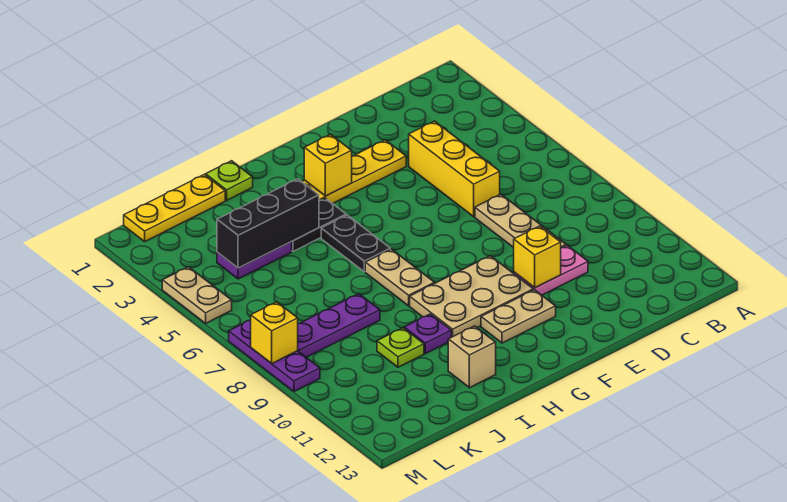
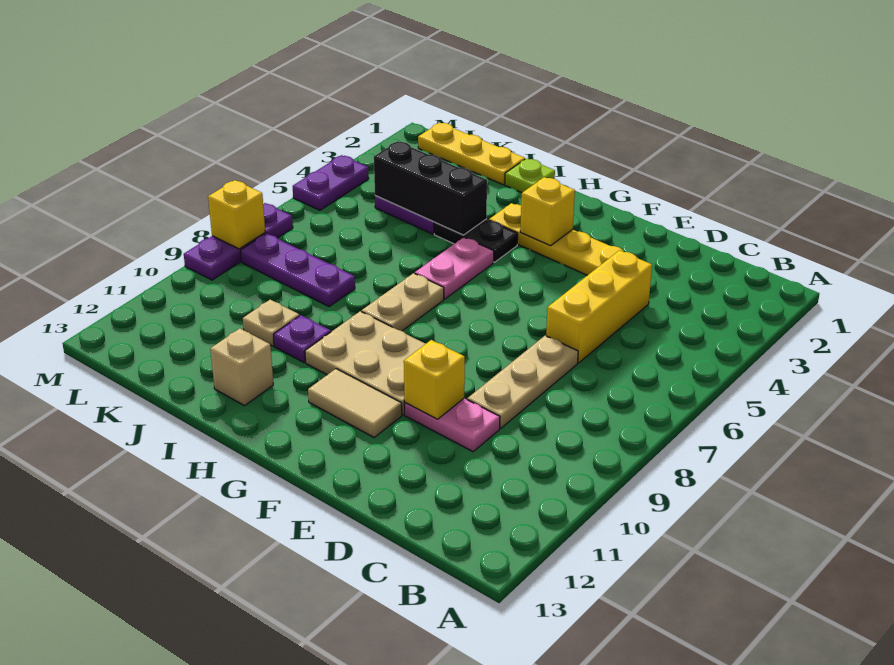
tan plate F11:G11 level 1 -> tan tile F11:G11 level 1
black plate H5:H6 level 1 -> pink plate H5:H6 level 1
lime plate J10 level 1 -> tan plate J10 level 1
tan plate M4:M5 level 1 -> purple plate M4:M5 level 1

